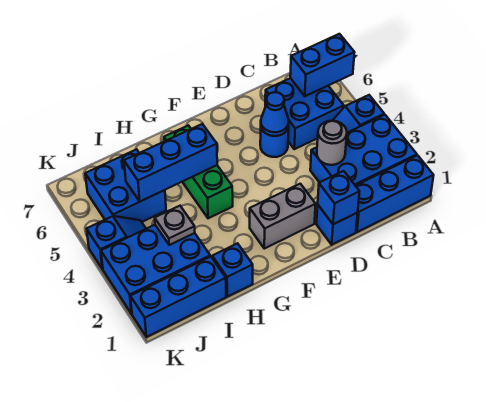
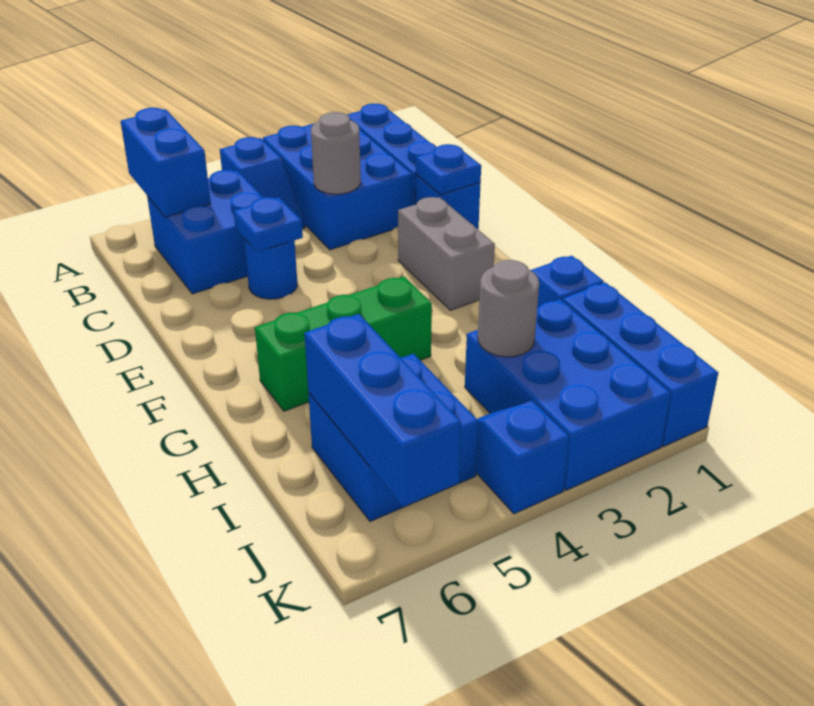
blue brick D1 level 2 -> blue plate D1 level 2
blue cone D5 level 2 -> blue plate D5 level 2
blue brick G5:I5 level 2 -> blue brick I6:K6 level 2
grey plate I3 level 2 -> grey round brick I3 level 2

